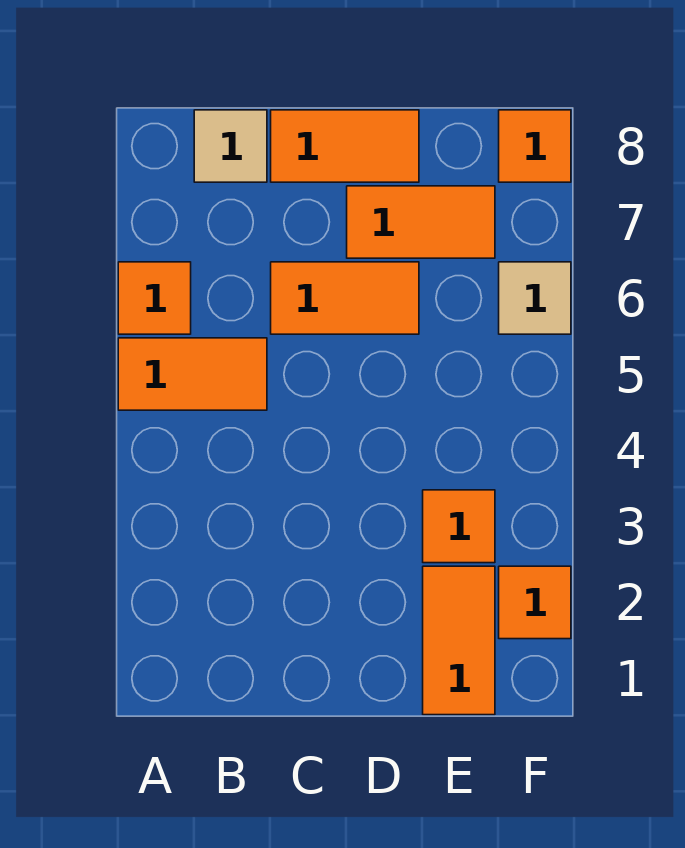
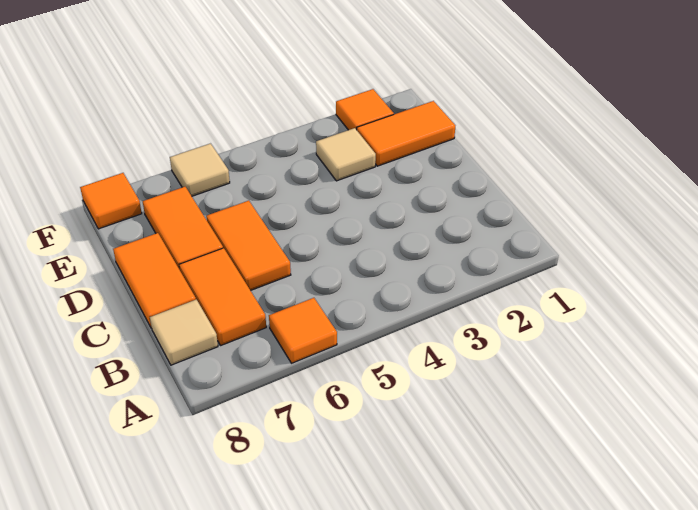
orange tile A5:B5 level 1 -> orange tile B7:C7 level 1
orange tile E3 level 1 -> tan tile E3 level 1

